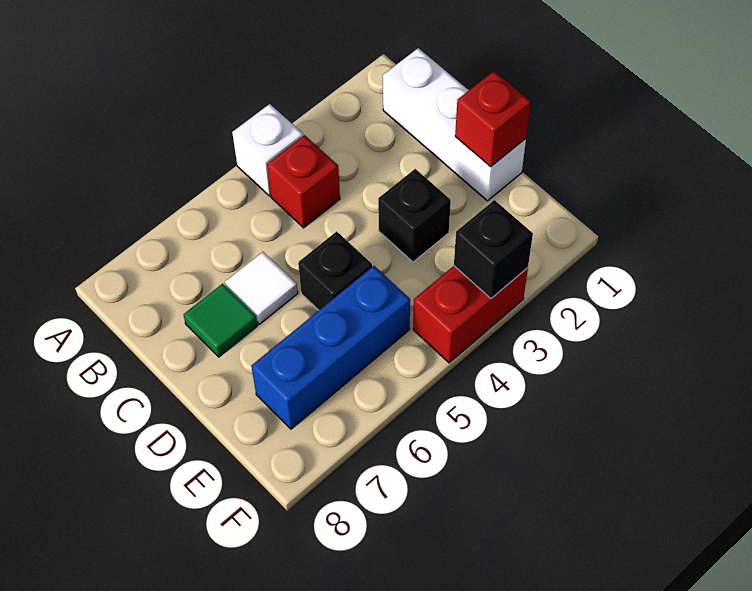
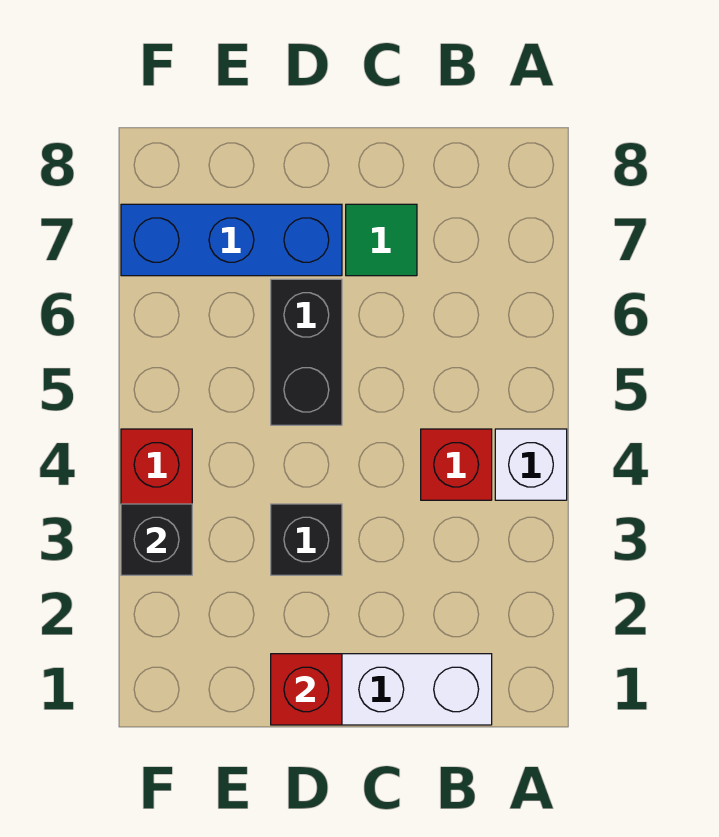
white tile C6 level 1 -> none
black brick D5 level 1 -> black brick D5:D6 level 1
blue brick E5:E7 level 1 -> blue brick D7:F7 level 1

